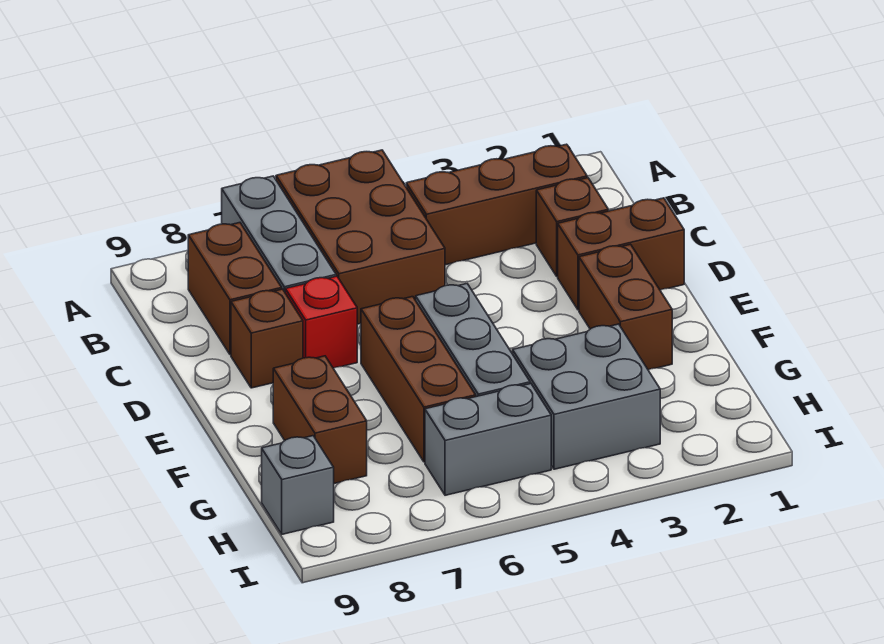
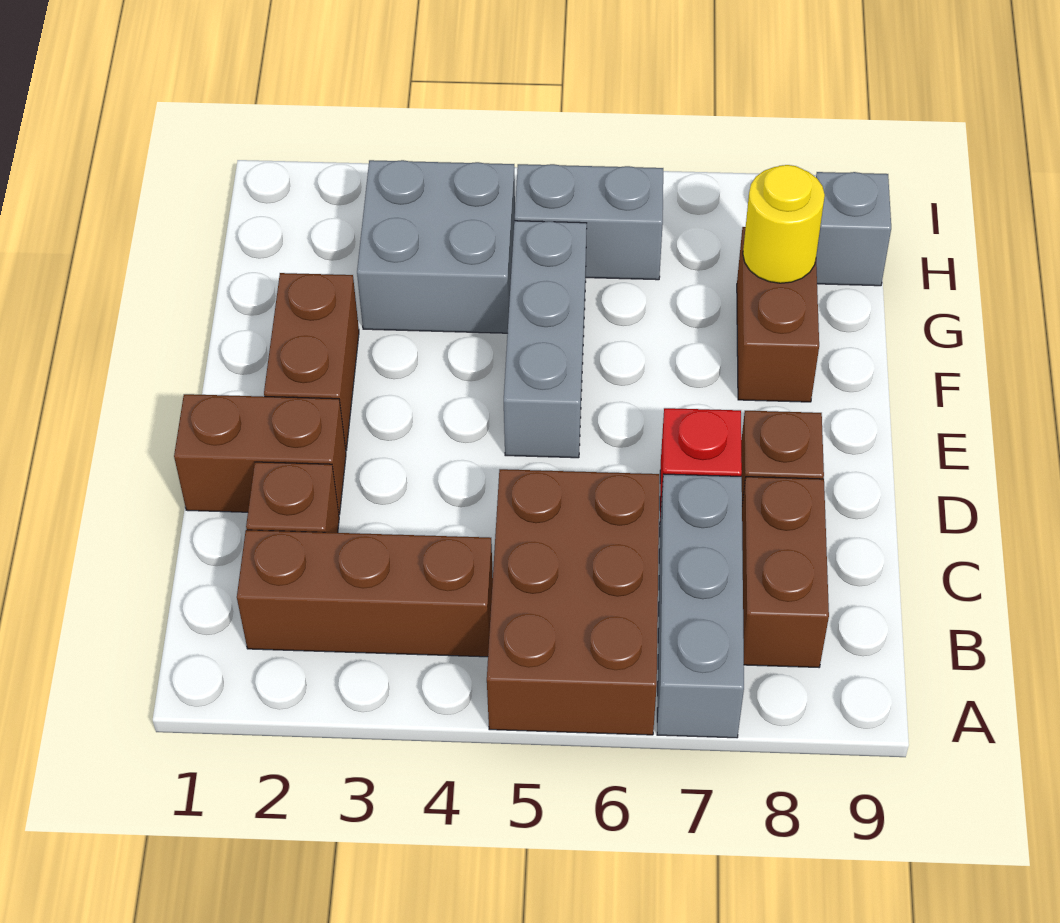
brown brick E6:G6 level 1 -> none
none -> yellow round brick G8 level 2

